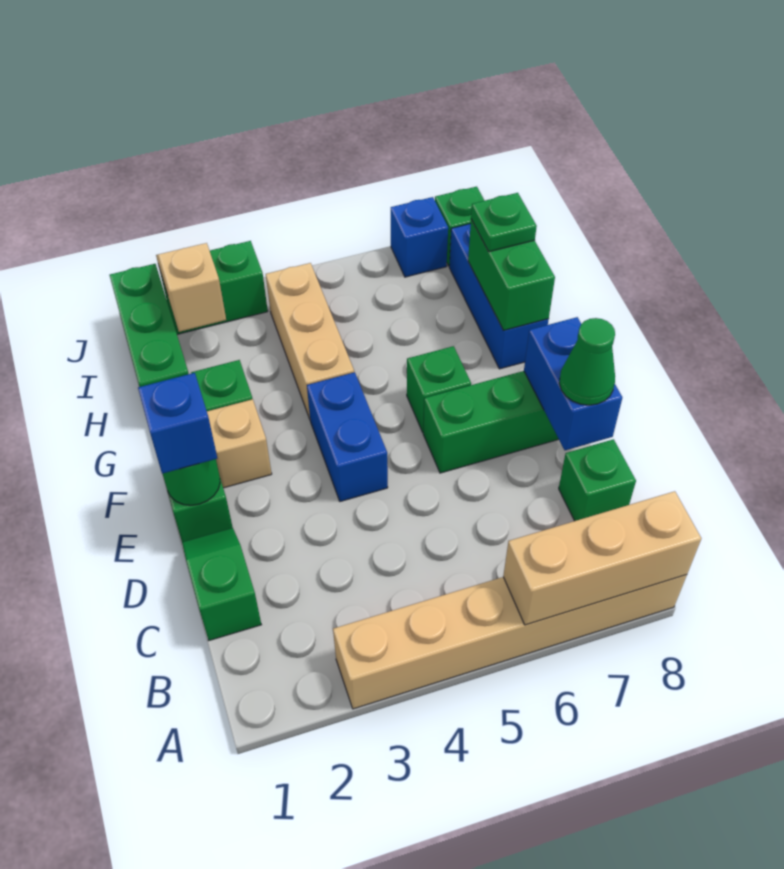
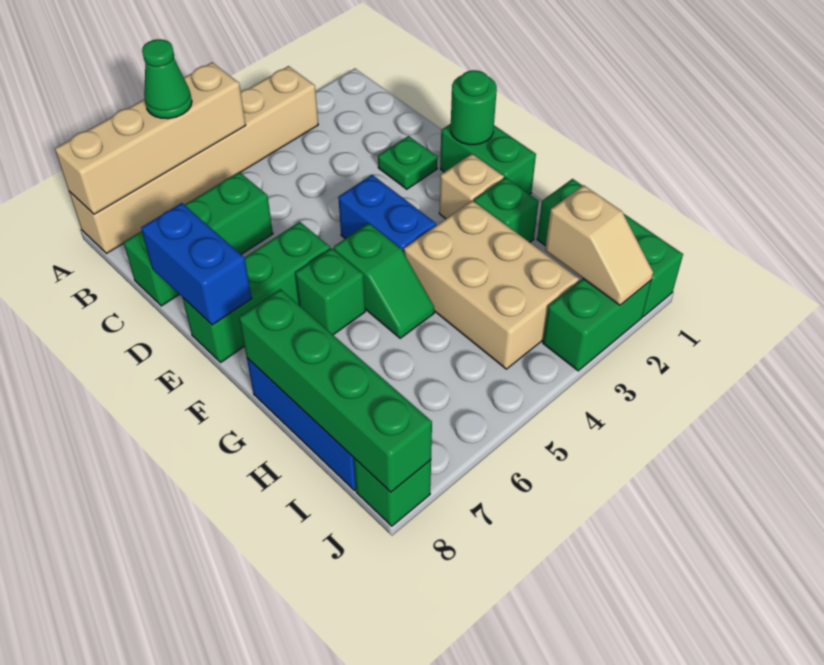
tan brick A6:A8 level 2 -> tan brick A5:A8 level 2
green slope C1:D1 level 1 top C -> green slope F5:G5 level 1 top F
green brick C8 level 1 -> green brick C6:C8 level 1
green cone D8 level 3 -> green cone A6 level 3
blue brick E1 level 3 -> none
tan brick G4:I4 level 1 -> tan brick G3:I4 level 1
green brick G8:H8 level 2 -> green brick G8:J8 level 2
green plate H8 level 3 -> green plate D2 level 1
blue brick J7 level 1 -> none

